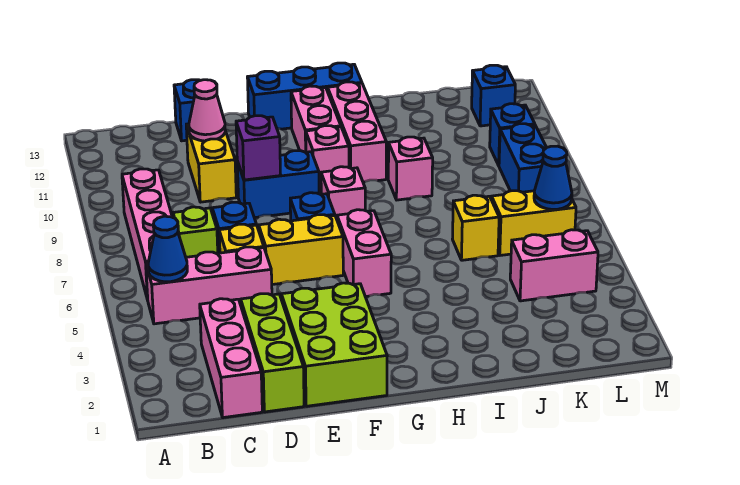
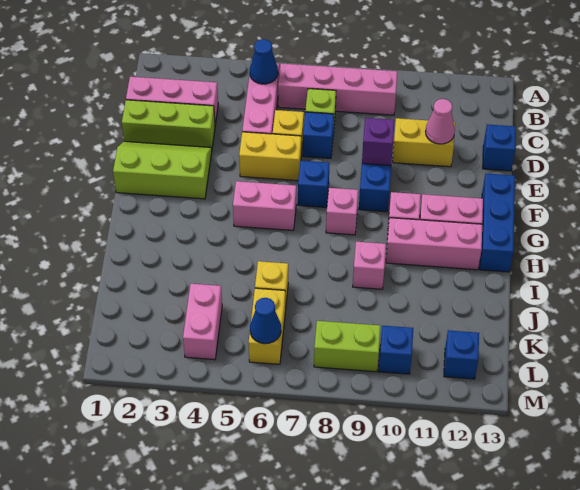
lime brick E1:F3 level 1 -> lime slope E1:F3 level 1 top F
yellow brick E6:F6 level 1 -> yellow brick E5:E6 level 1
blue brick L8:L9 level 1 -> lime brick L8:L9 level 1

